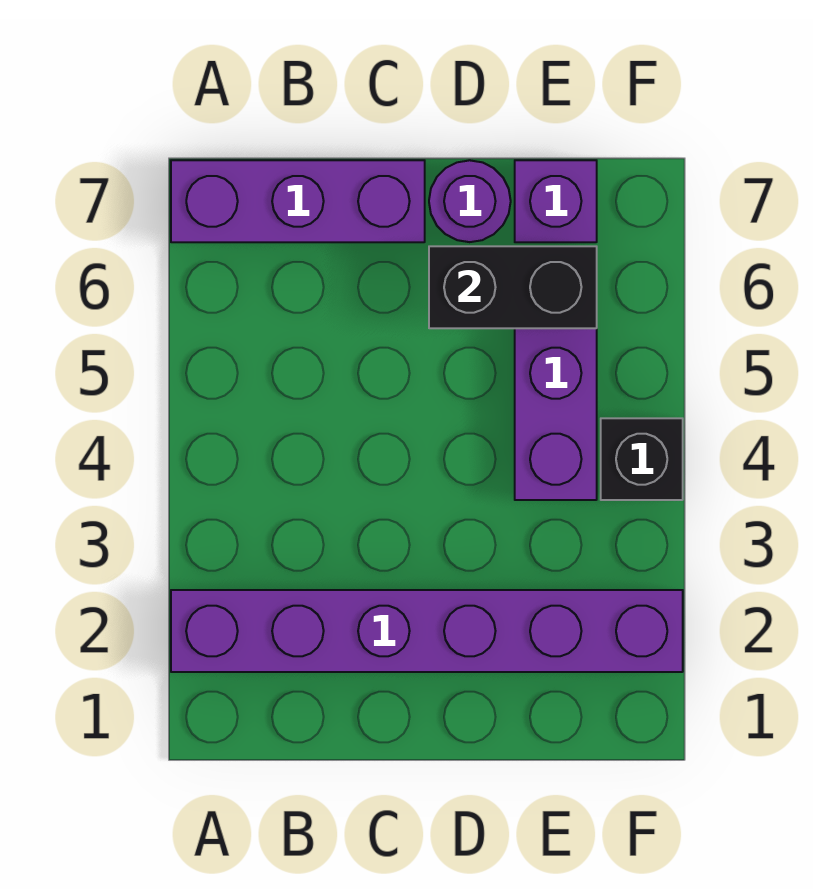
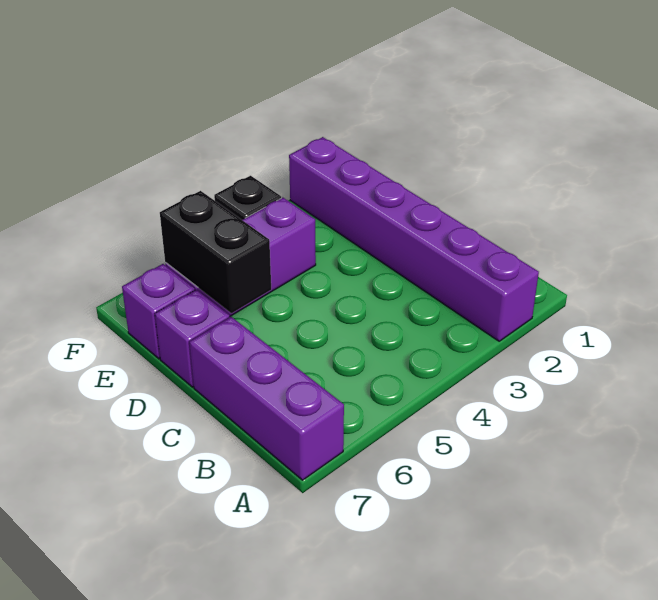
purple round brick D7 level 1 -> purple brick D7 level 1

